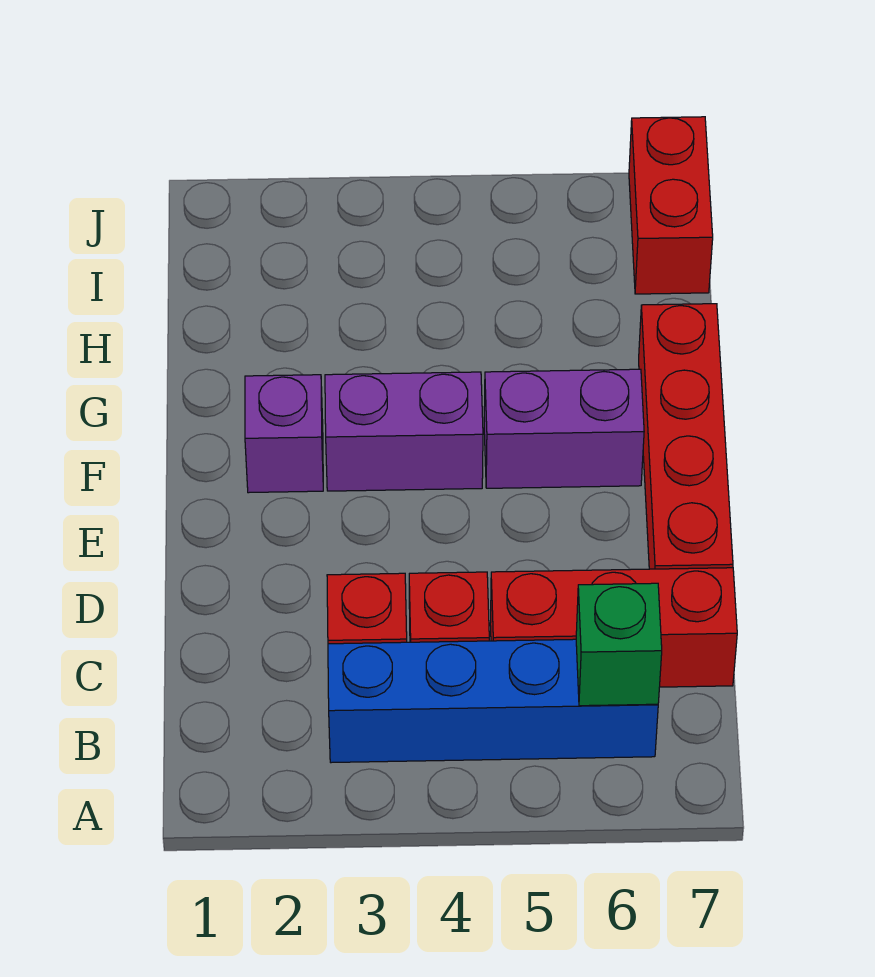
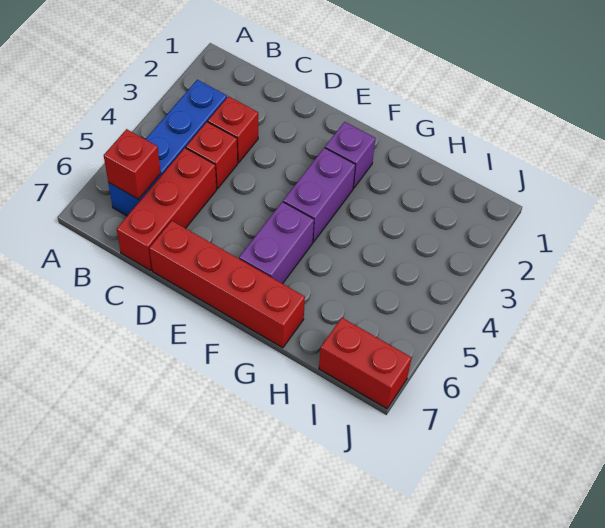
green brick B6 level 2 -> red brick B6 level 2

